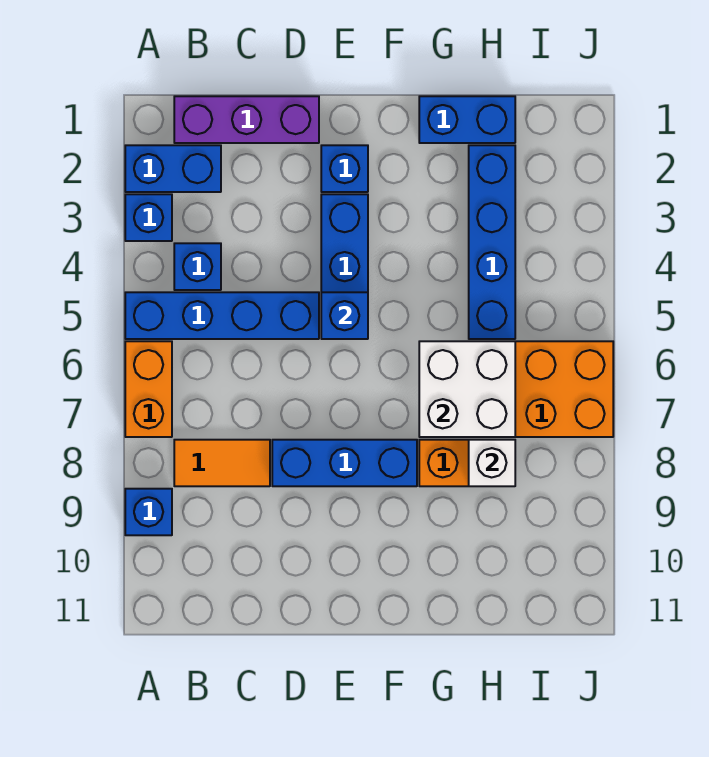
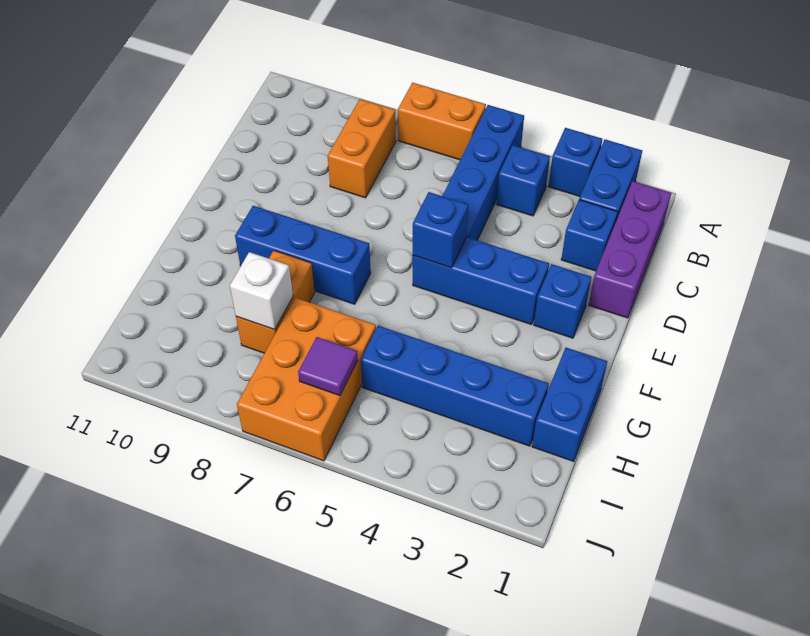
blue brick A9 level 1 -> blue brick C2 level 1
orange tile B8:C8 level 1 -> orange brick B8:C8 level 1
blue brick D8:F8 level 1 -> blue brick F7:F9 level 1
white brick G6:H7 level 2 -> none
none -> purple tile I6 level 2

